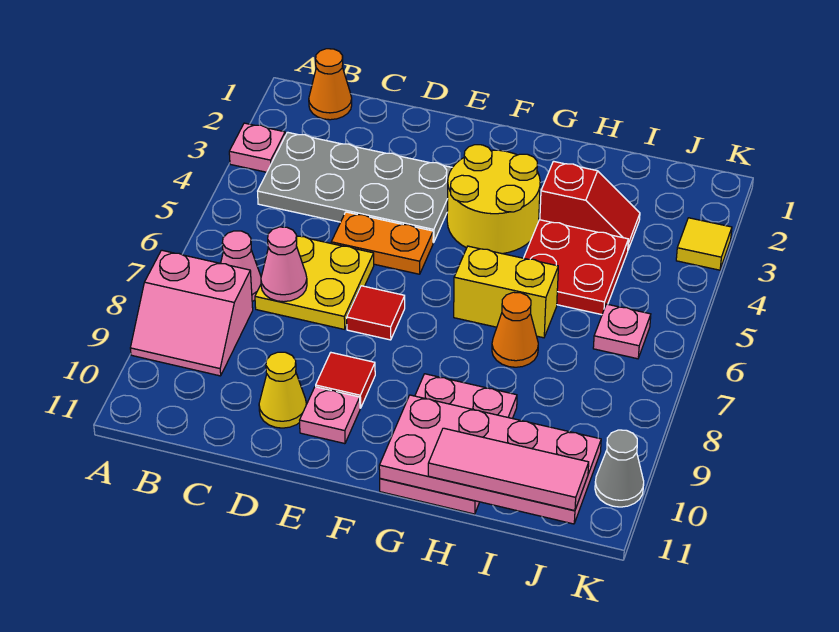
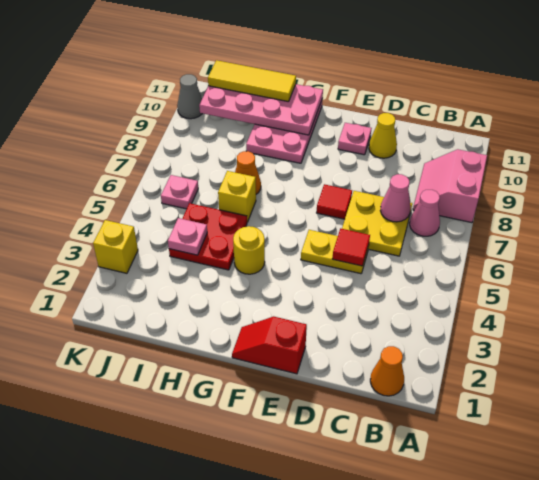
pink plate A3 level 1 -> pink plate I4 level 2
pink slope A8:B9 level 1 top 8 -> pink slope A8:B9 level 1 top A
grey plate B3:E4 level 1 -> none
orange plate D5:E5 level 1 -> yellow plate D5:E5 level 1
red tile E9 level 1 -> red tile D5 level 2
yellow round brick F3:G4 level 1 -> yellow round brick G4 level 1
yellow brick G6:H6 level 1 -> yellow brick H6 level 1
red slope H3:I3 level 1 top H -> red slope E1:F1 level 1 top E
pink tile H11:J11 level 3 -> yellow tile H11:J11 level 3
yellow tile K3 level 1 -> yellow brick K3 level 1

